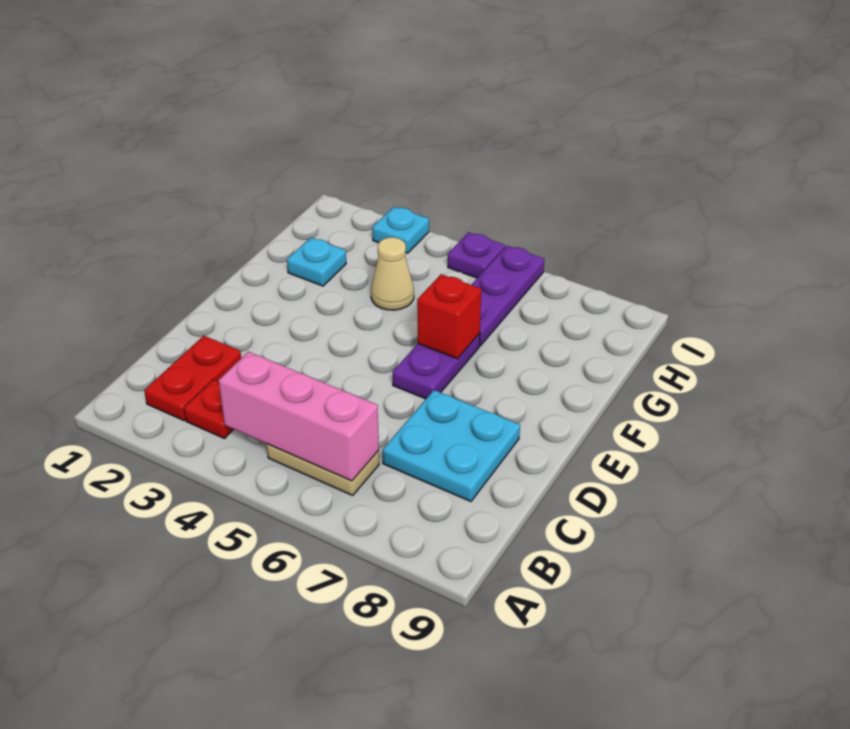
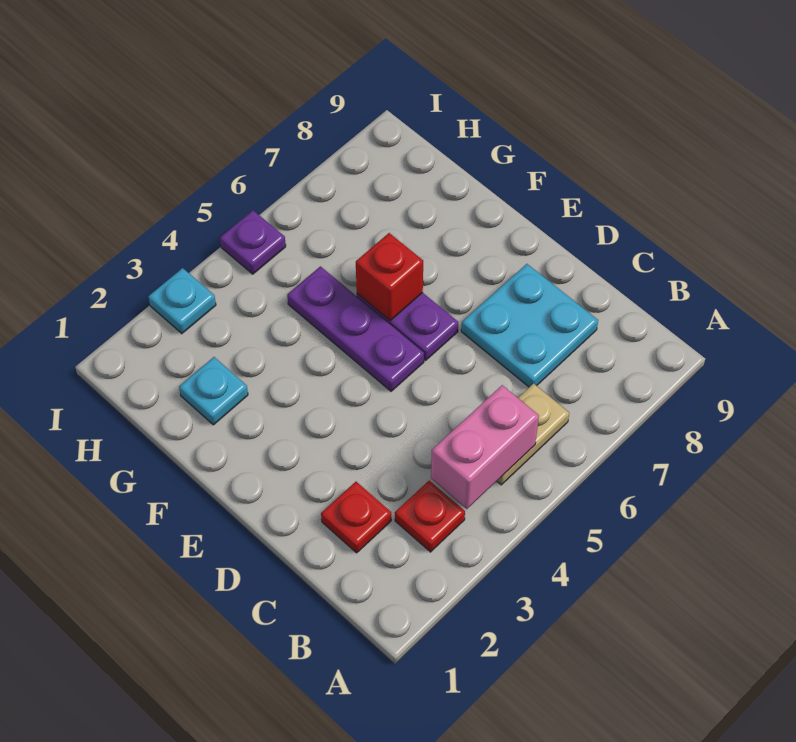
red plate B2:C2 level 1 -> red plate C2 level 1
pink brick B4:B6 level 2 -> pink brick B4:B5 level 2
tan cone G4 level 1 -> none
purple plate G6:I6 level 1 -> purple plate E5:G5 level 1

